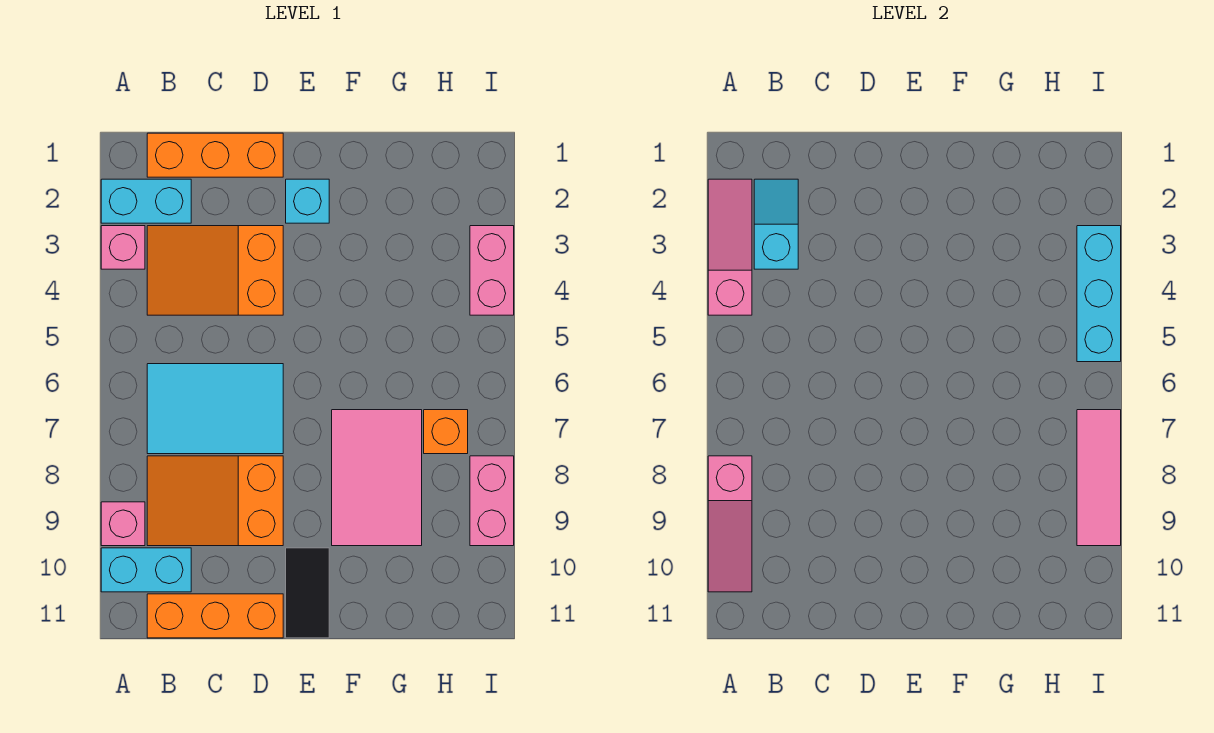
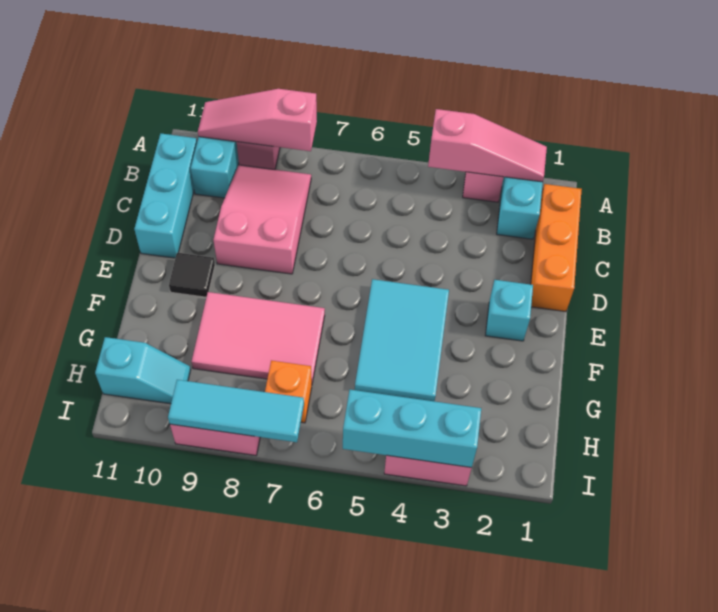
cyan slope B2:B3 level 2 top 3 -> cyan slope H10:H11 level 1 top 11
orange slope B3:D4 level 1 top D -> none
cyan tile B6:D7 level 1 -> cyan tile E4:G5 level 1
orange slope B8:D9 level 1 top D -> pink slope B8:D9 level 1 top D
orange brick B11:D11 level 1 -> cyan brick B11:D11 level 1
black tile E10:E11 level 1 -> black tile E10 level 1
pink tile I7:I9 level 2 -> cyan tile I7:I9 level 2

